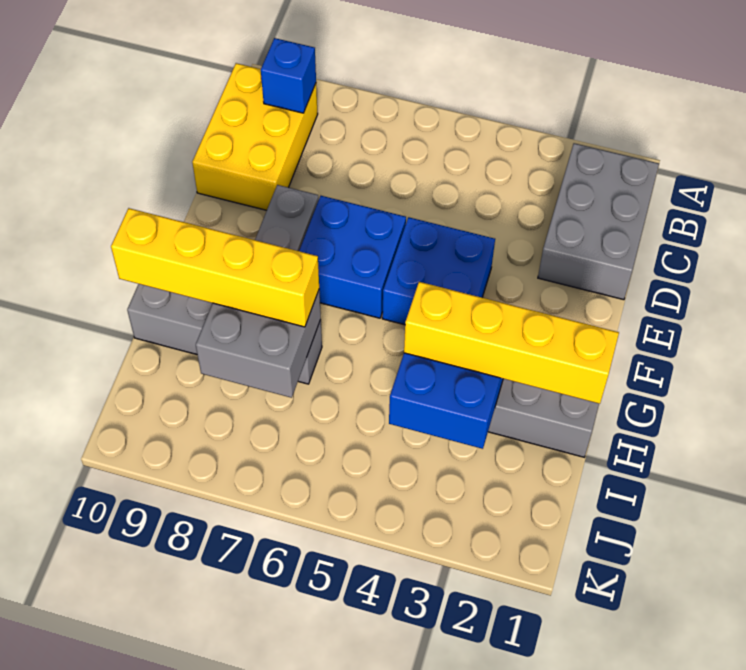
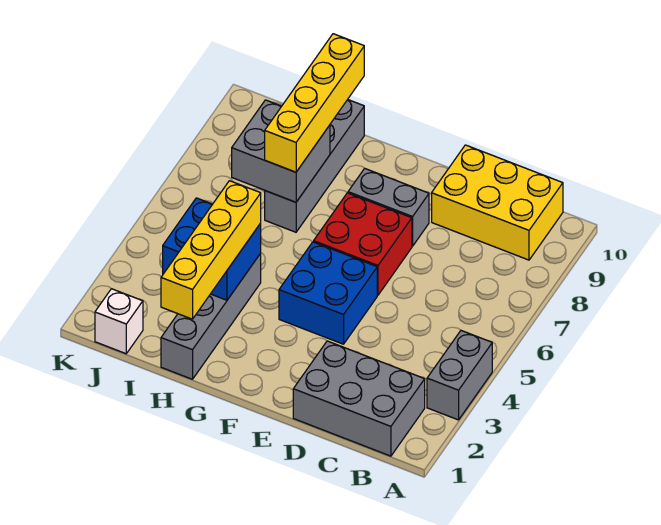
none -> grey brick A3:A4 level 1
blue brick B9 level 2 -> none
blue brick E6:F7 level 1 -> red brick E6:F7 level 1
none -> white brick J1 level 1

